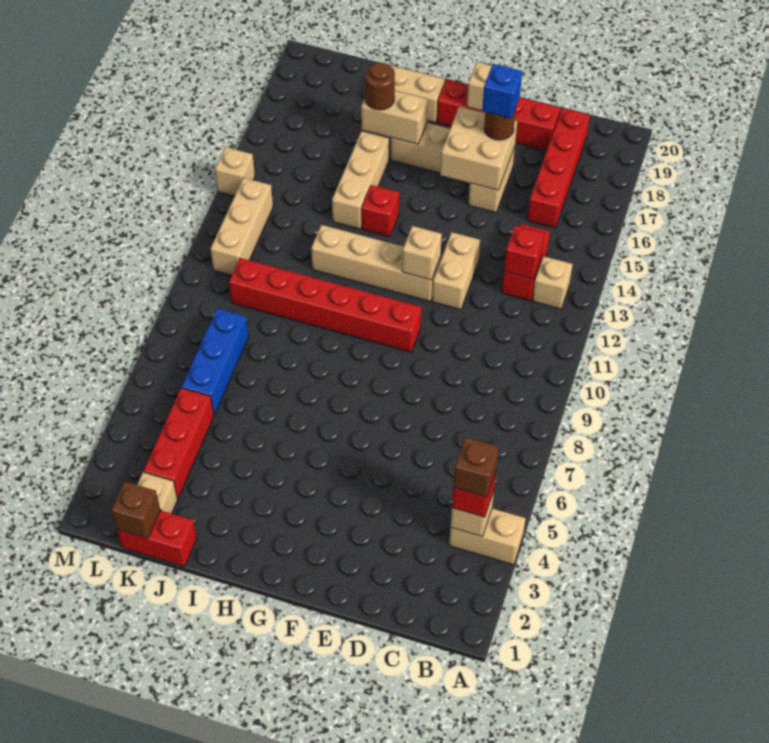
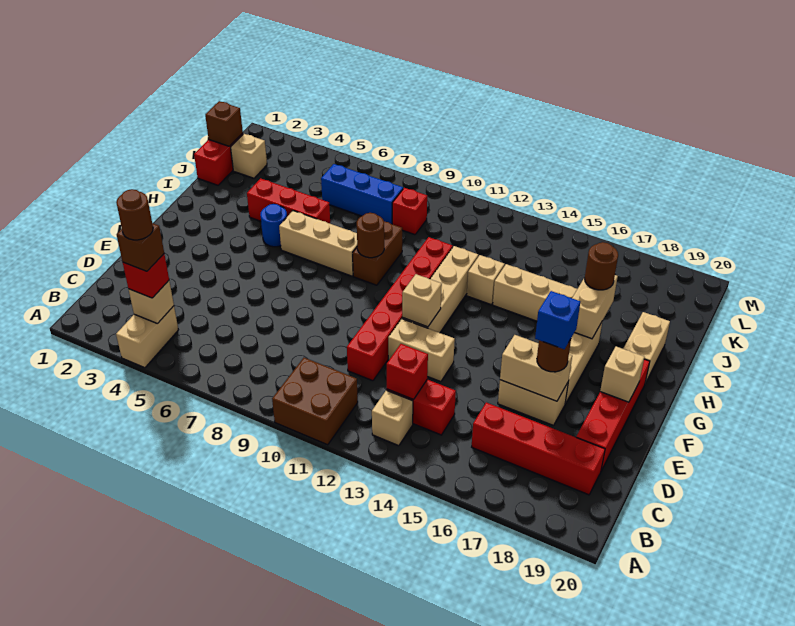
none -> brown brick A10:B11 level 1
none -> brown round brick B4 level 5
tan brick E16:F17 level 2 -> tan brick E16:E17 level 2
red brick F10:K10 level 1 -> red brick D11:I11 level 1
none -> blue round brick H5 level 1
none -> brown brick H9:I9 level 1
none -> brown round brick H9 level 2
red brick H14 level 1 -> red brick K9 level 1
red brick K3:K5 level 1 -> red brick I4:I6 level 1
tan brick L11:L13 level 1 -> tan brick H6:H8 level 1
tan brick M14 level 1 -> tan brick I13 level 1

